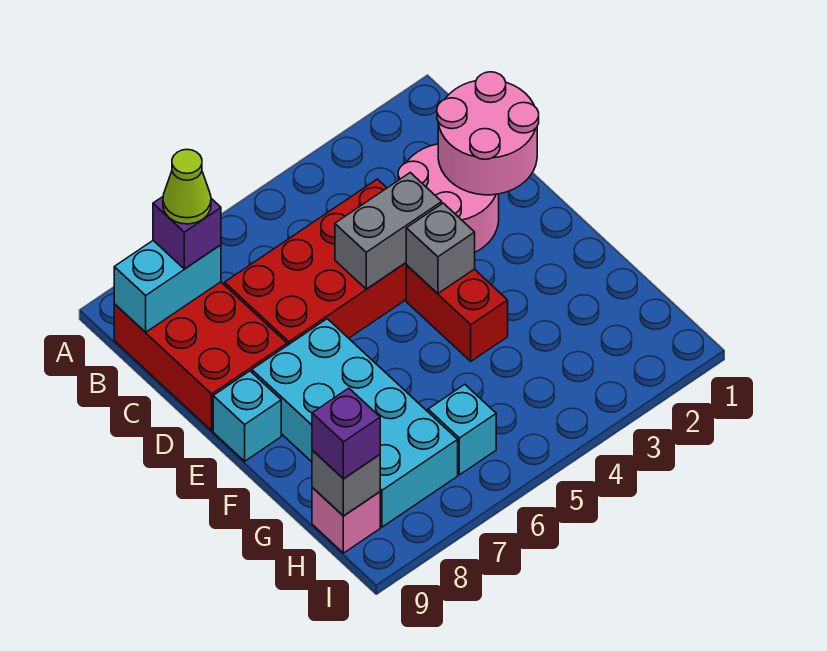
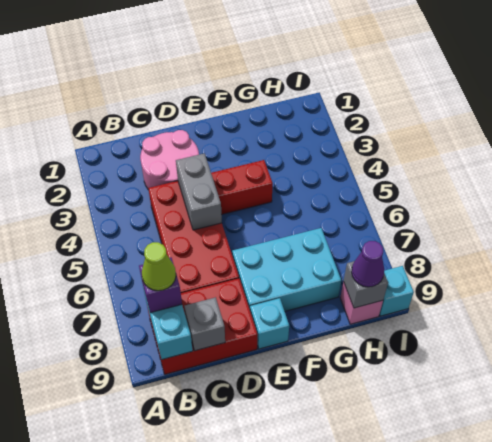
pink round brick C1:D2 level 2 -> none
grey brick E4 level 2 -> grey brick C9 level 2
cyan brick E7:H8 level 1 -> cyan brick E7:G8 level 1
cyan brick H6 level 1 -> cyan brick I9 level 1
purple brick H9 level 3 -> purple cone H9 level 3

